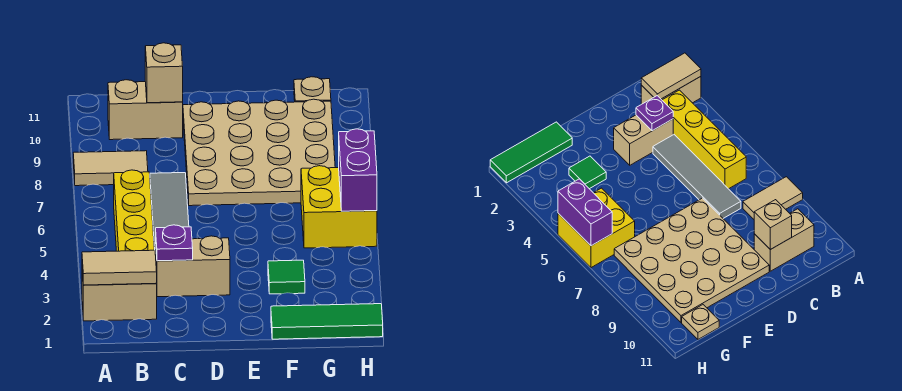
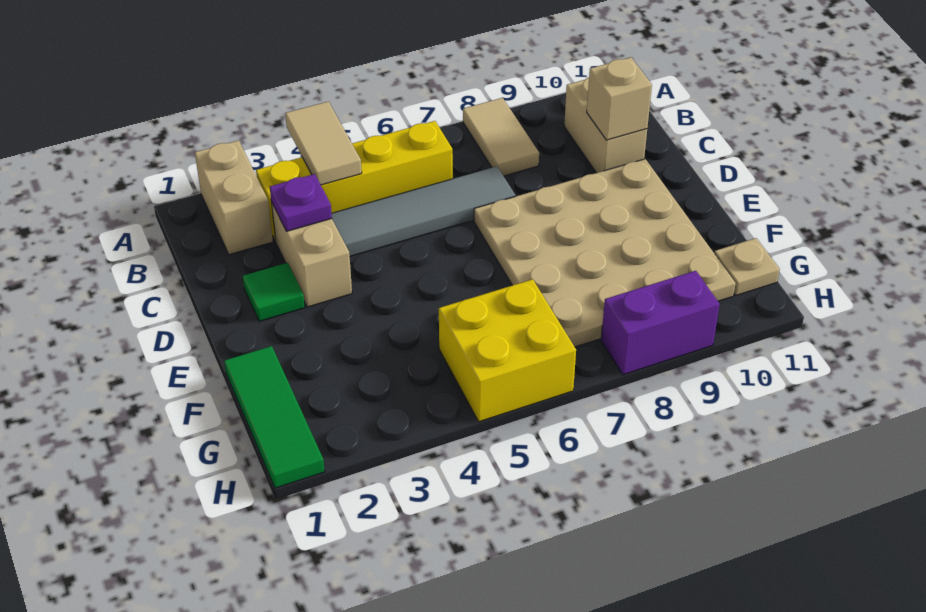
tan tile A2:B2 level 2 -> tan tile A4:B4 level 2
green tile F3 level 1 -> green tile D2 level 1
purple brick H5:H6 level 2 -> purple brick H8:H9 level 1

